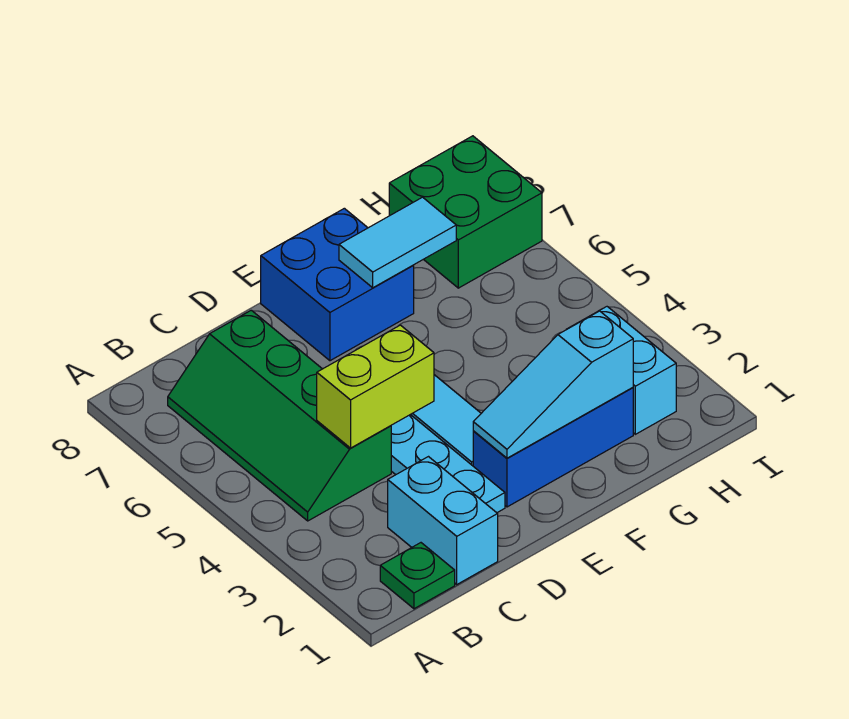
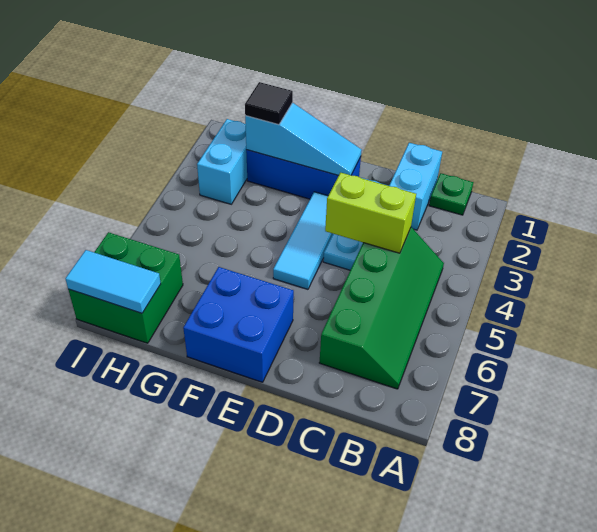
cyan tile F7:G7 level 2 -> cyan tile H8:I8 level 2
none -> black tile G2 level 3

